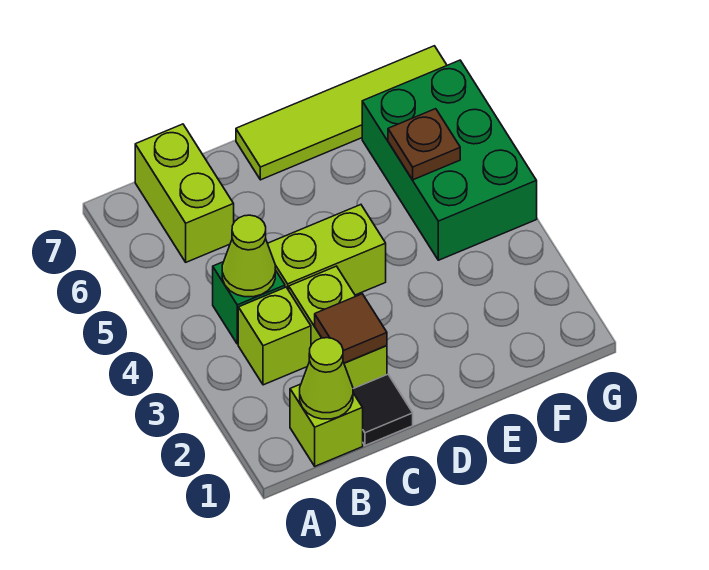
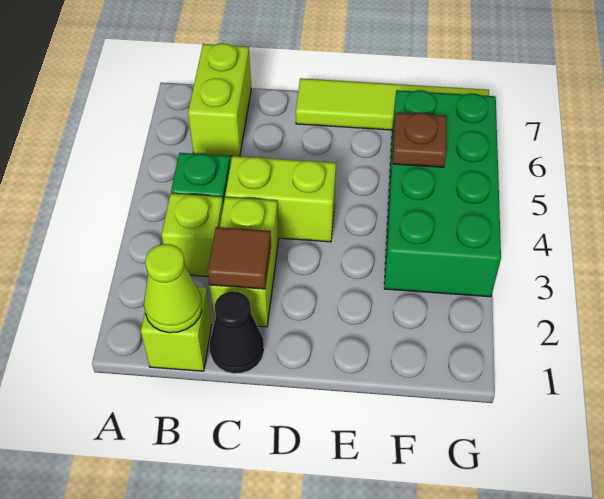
lime cone B4 level 2 -> none
black tile C1 level 1 -> black cone C1 level 1
green brick F4:G6 level 1 -> green brick F3:G6 level 1

